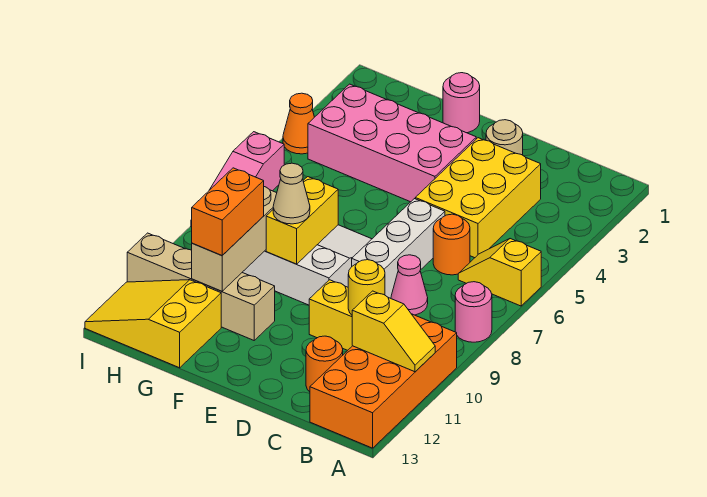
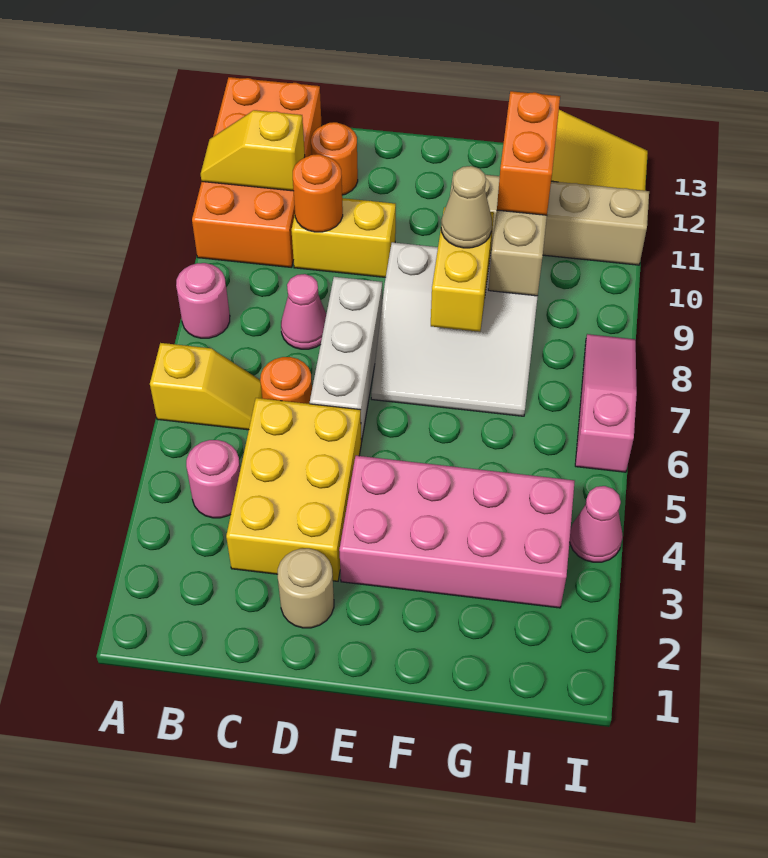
yellow round brick C10 level 2 -> orange round brick C10 level 2
pink round brick F1 level 1 -> pink round brick B4 level 1
orange cone I4 level 1 -> pink cone I4 level 1

